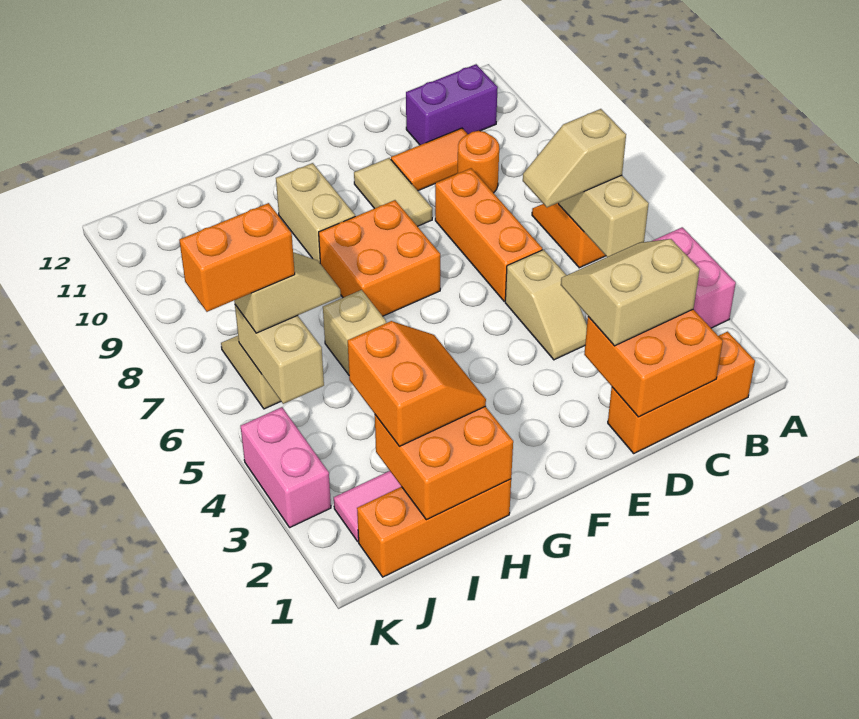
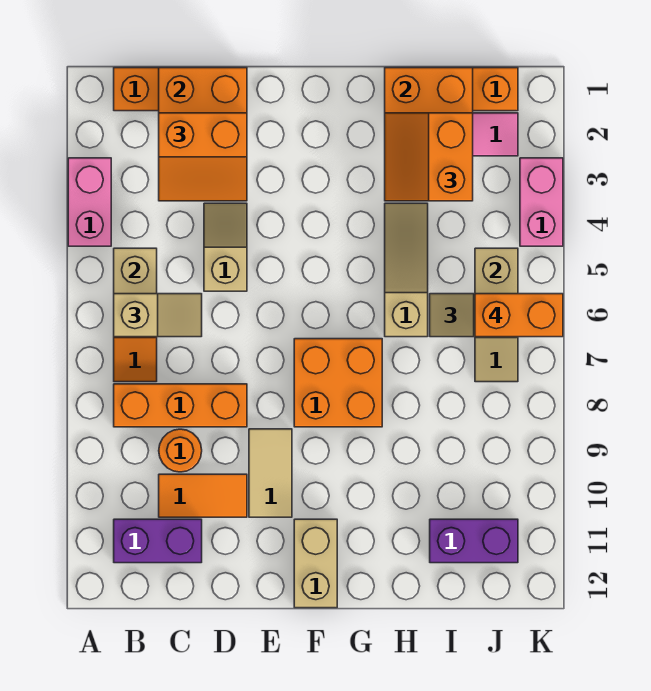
tan slope C2:D3 level 3 top 2 -> orange slope C2:D3 level 3 top 2
orange brick D6:D8 level 1 -> orange brick B8:D8 level 1
tan brick G9:G10 level 1 -> tan brick F11:F12 level 1
none -> purple brick I11:J11 level 1

